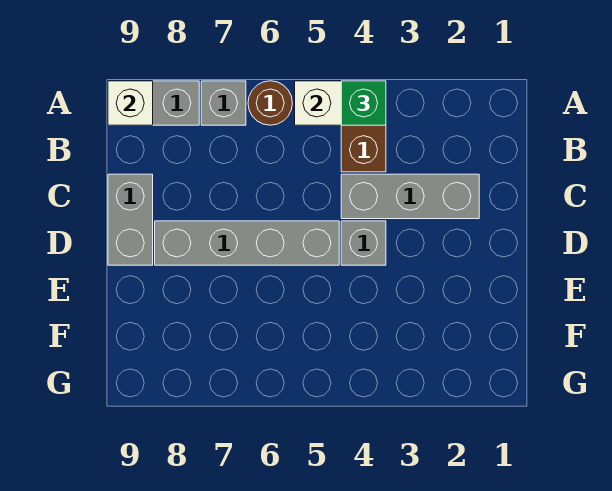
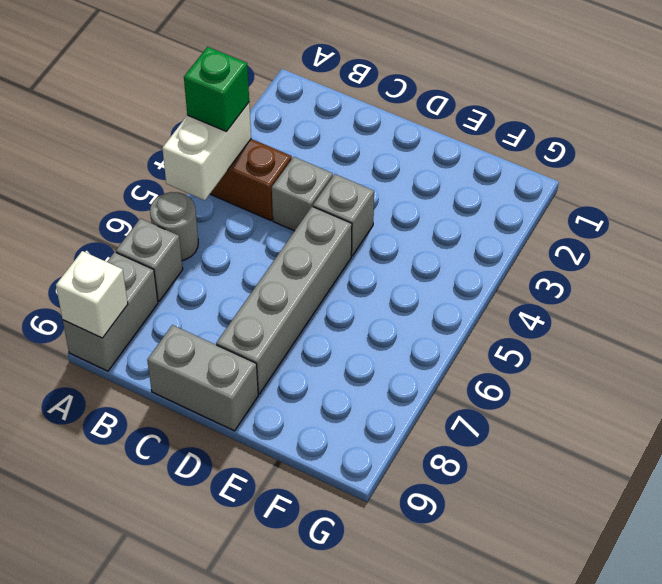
brown round brick A6 level 1 -> grey round brick A6 level 1
grey brick C2:C4 level 1 -> grey brick C4 level 1

